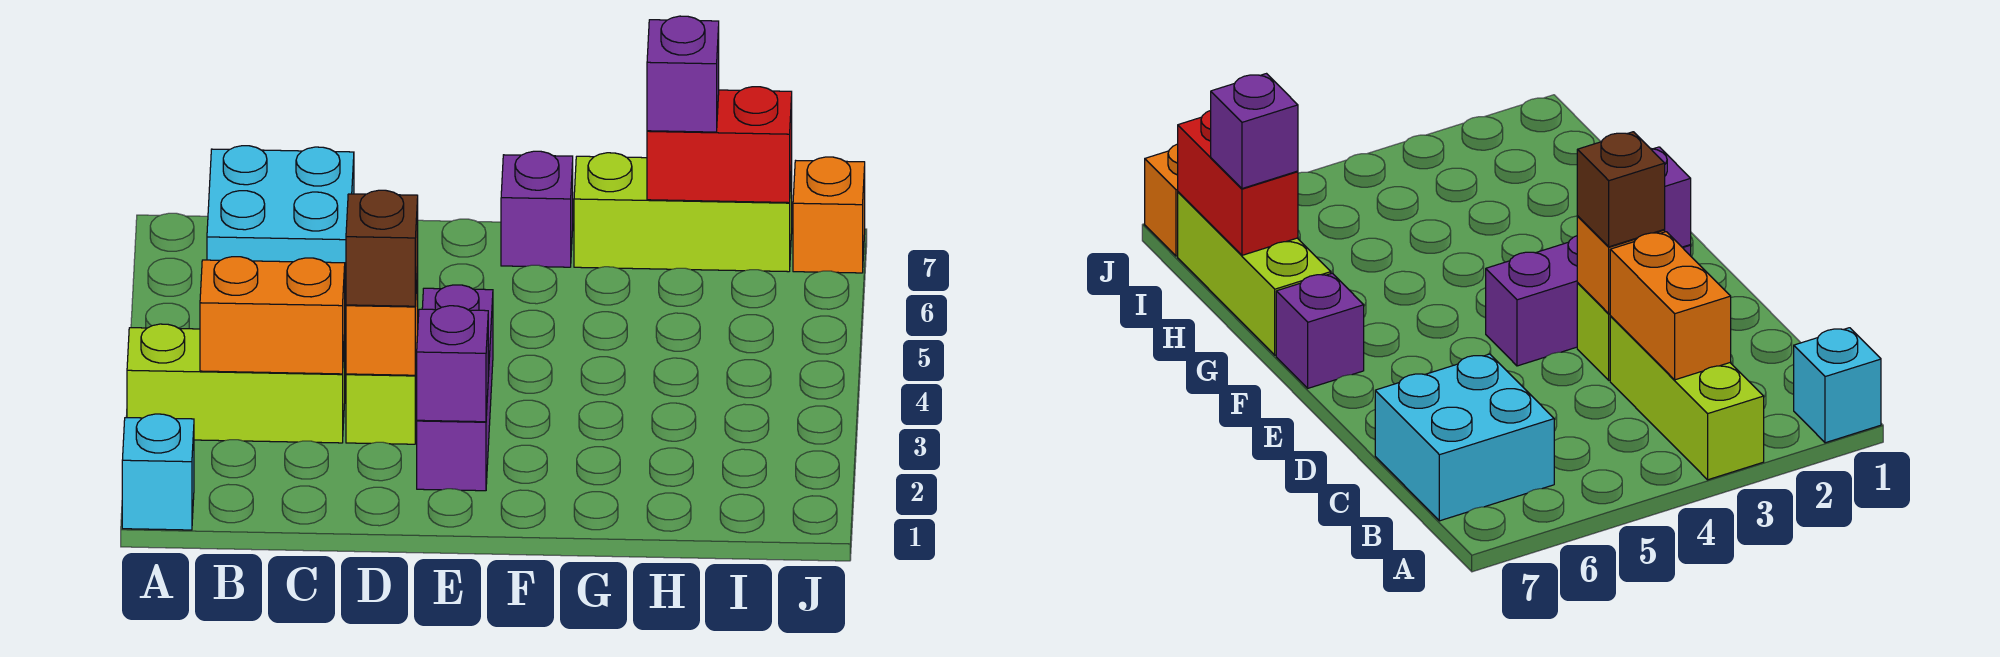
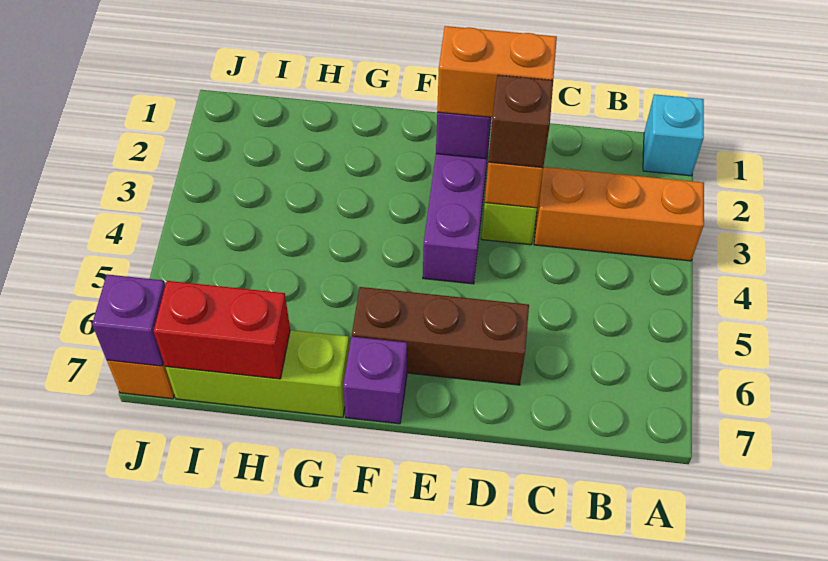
lime brick A3:C3 level 1 -> orange brick A3:C3 level 1
orange brick B3:C3 level 2 -> orange brick D2:E2 level 3
cyan brick B6:C7 level 1 -> none
none -> brown brick D6:F6 level 1
purple brick H7 level 3 -> purple brick J7 level 2

